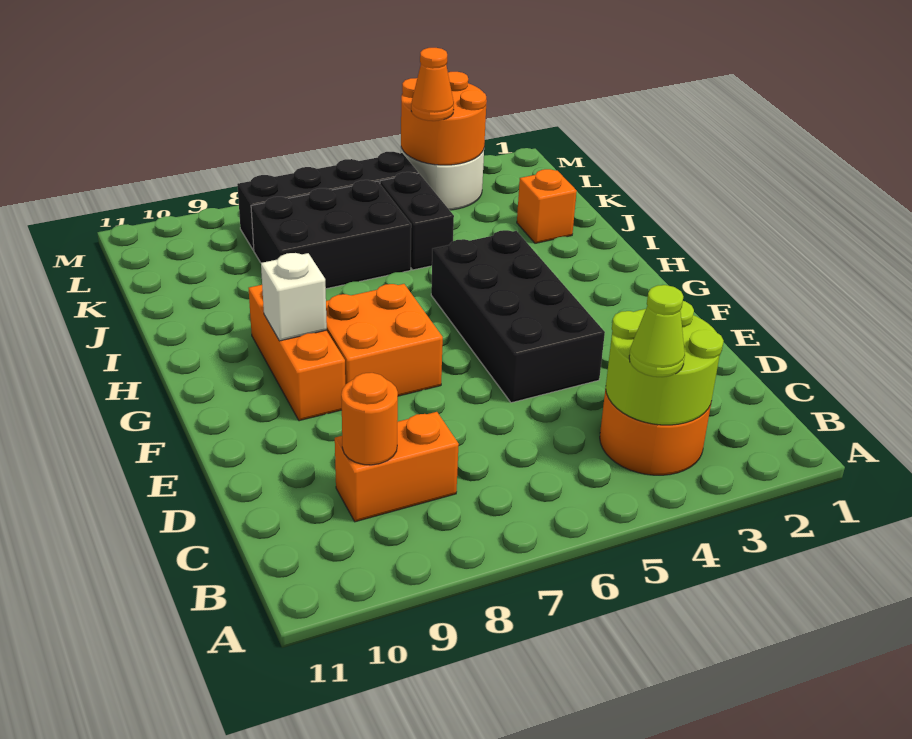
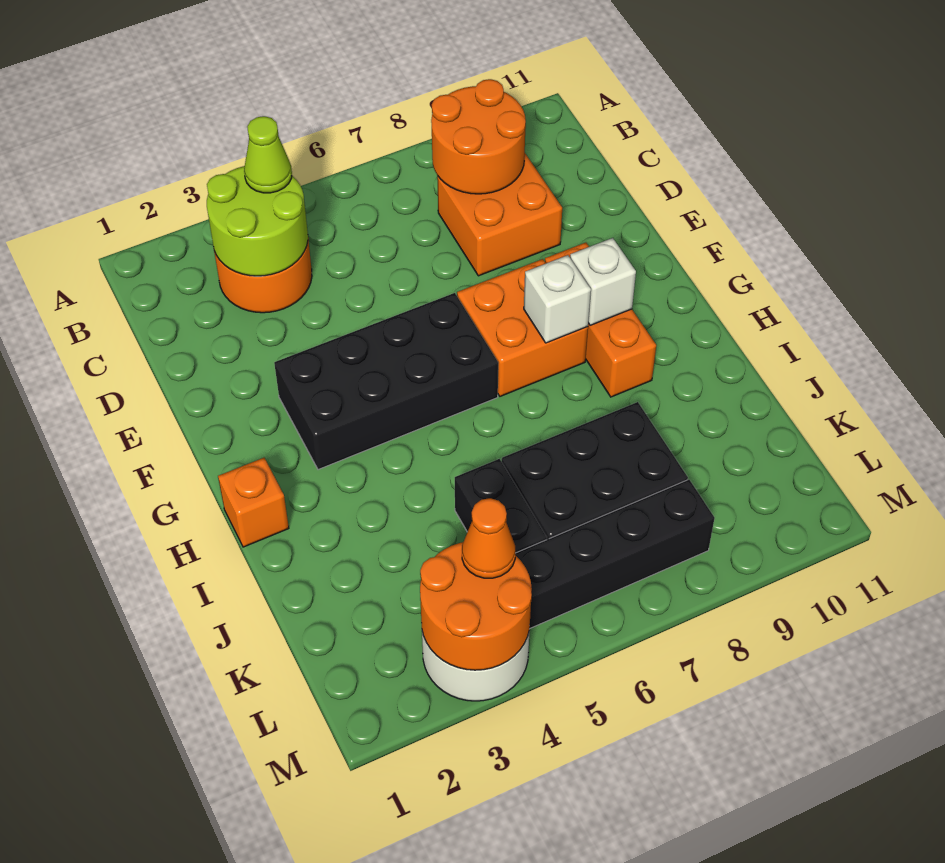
orange brick C8:C9 level 1 -> orange brick C8:D9 level 1
orange round brick C9 level 2 -> orange round brick B8:C9 level 2
black brick E4:H5 level 1 -> black brick F3:G6 level 1
none -> white brick G8 level 2
orange brick J2 level 1 -> orange brick H1 level 1

